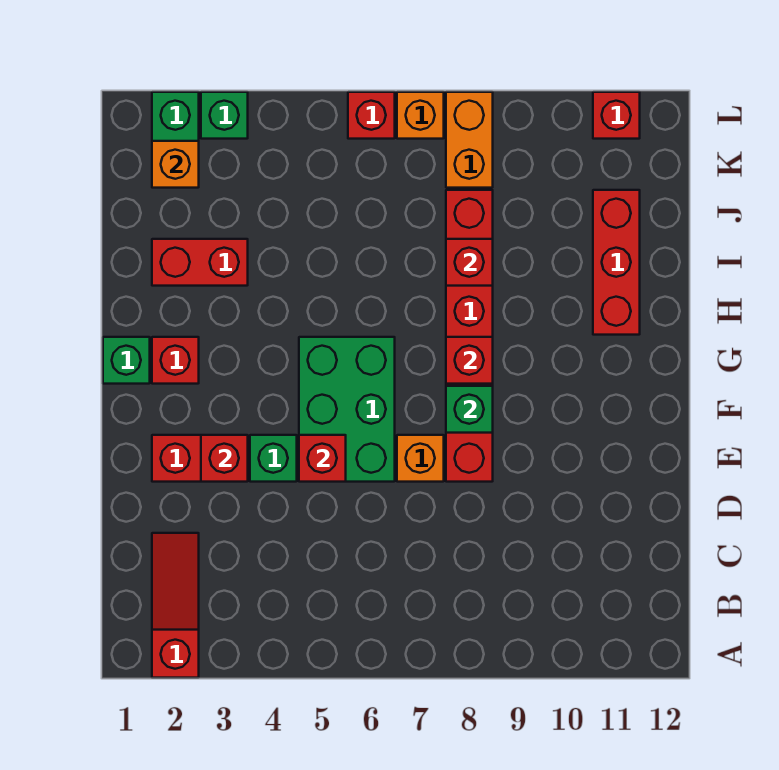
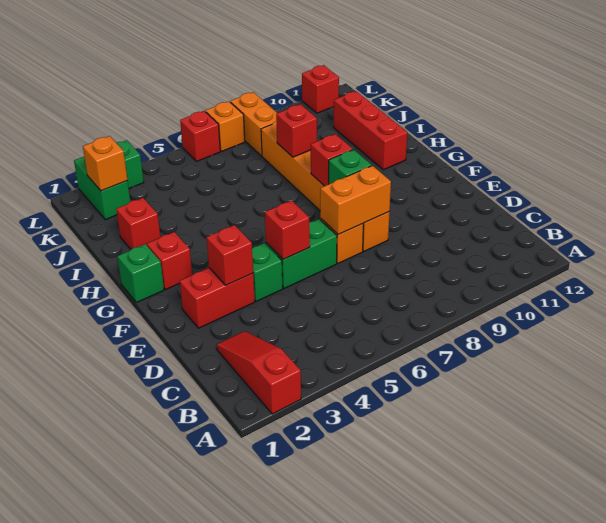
green brick E5:G6 level 1 -> green brick E5:E6 level 1
none -> orange brick E7:E8 level 2
red brick E8:J8 level 1 -> orange brick E8:J8 level 1
red brick I2:I3 level 1 -> red brick I2 level 1

